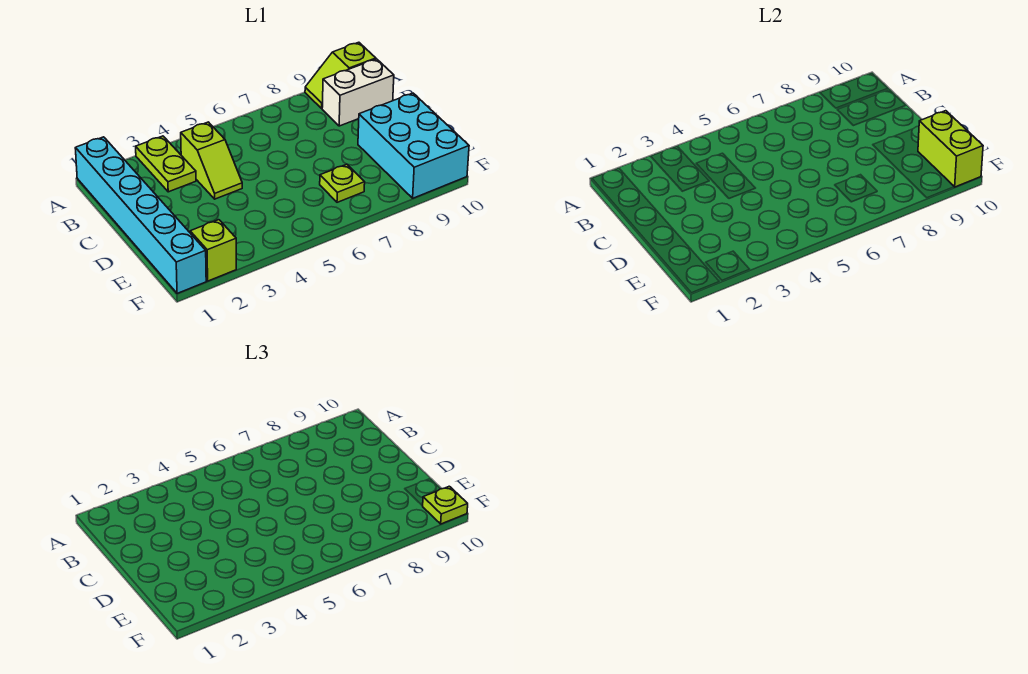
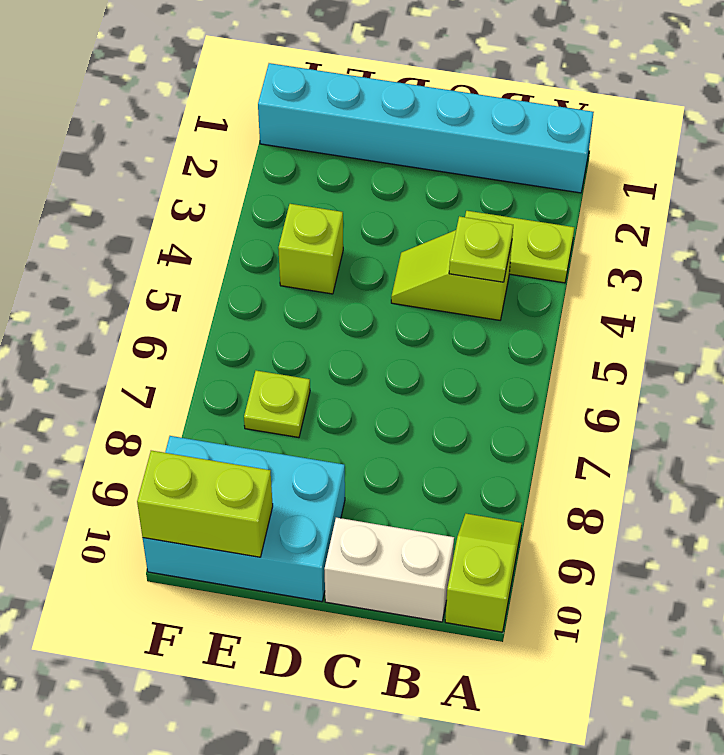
white brick B9:B10 level 1 -> white brick B10:C10 level 1
lime brick F2 level 1 -> lime brick E4 level 1
lime plate F10 level 3 -> lime plate B4 level 2

